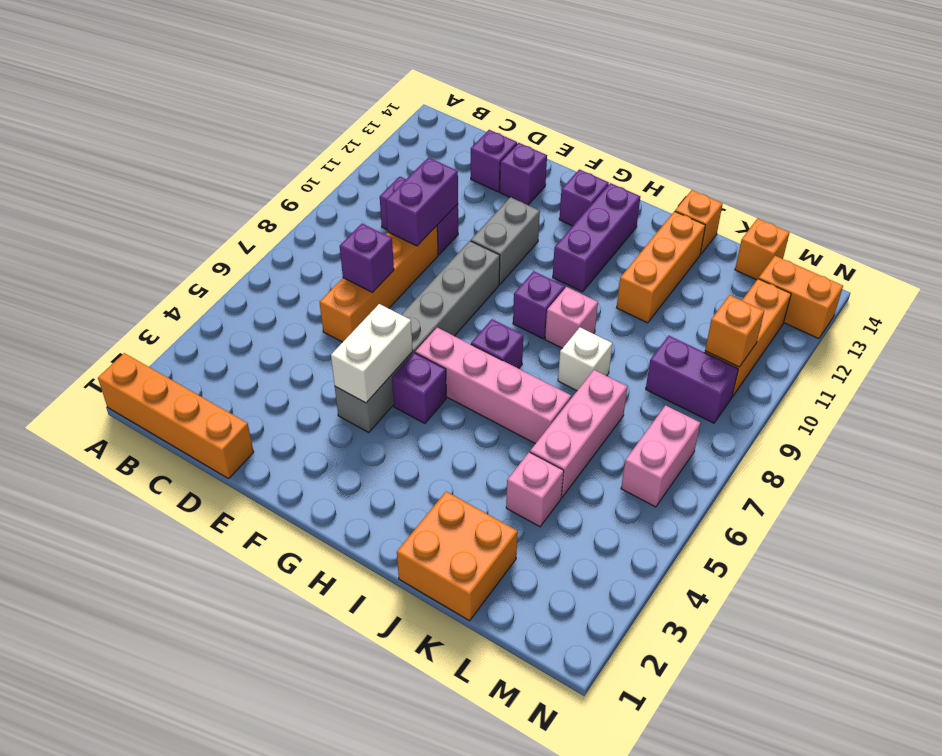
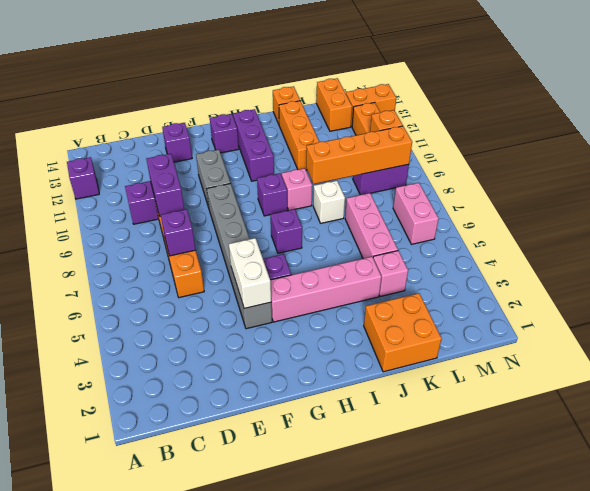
orange brick A1:D1 level 1 -> orange brick J9:M9 level 2
purple brick D13 level 1 -> purple brick A12 level 1
pink brick G6:J6 level 1 -> pink brick G4:J4 level 1
orange brick L14 level 1 -> orange brick L13:L14 level 1

